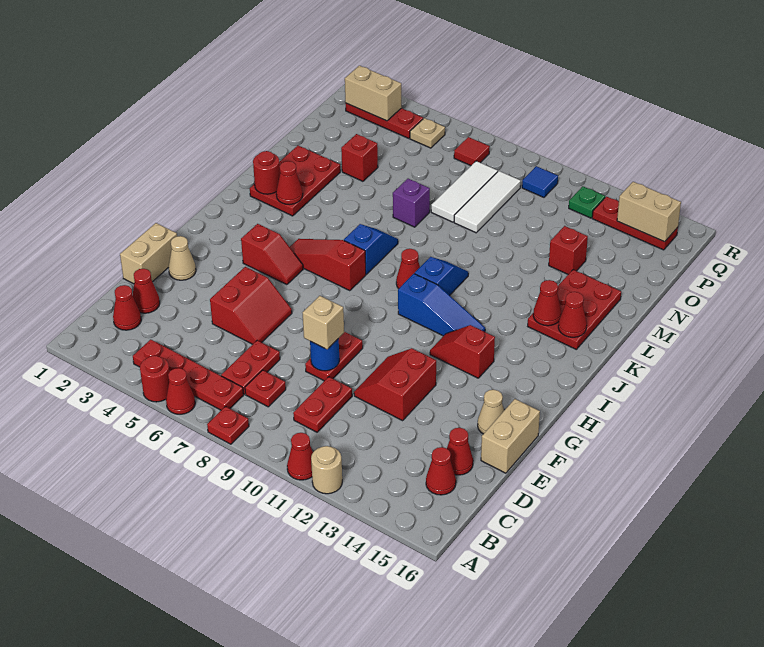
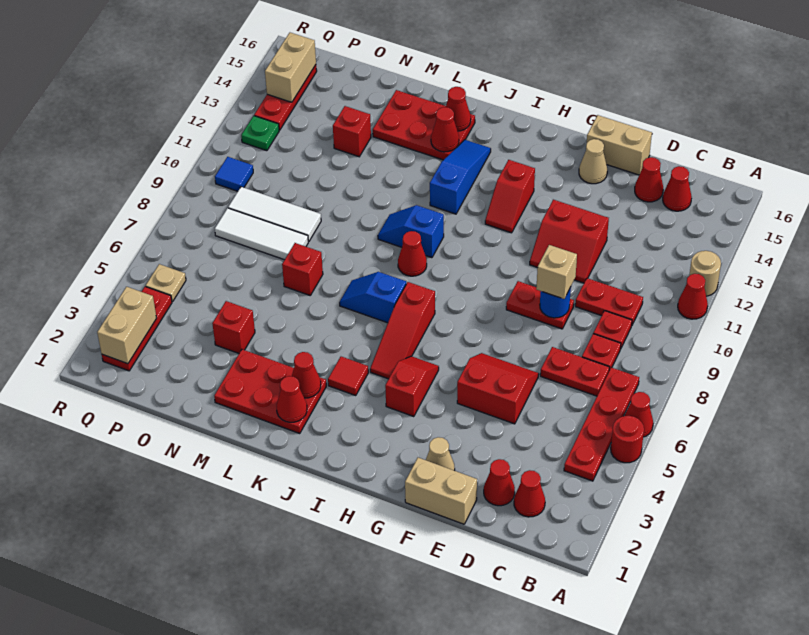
red plate A8 level 1 -> red plate C9 level 1
blue slope I10:I12 level 1 top 10 -> blue slope J12:J14 level 1 top 12
red round brick K2 level 2 -> red cone K2 level 2
purple brick M7 level 1 -> red brick M7 level 1
red tile Q7 level 1 -> red tile J4 level 1

